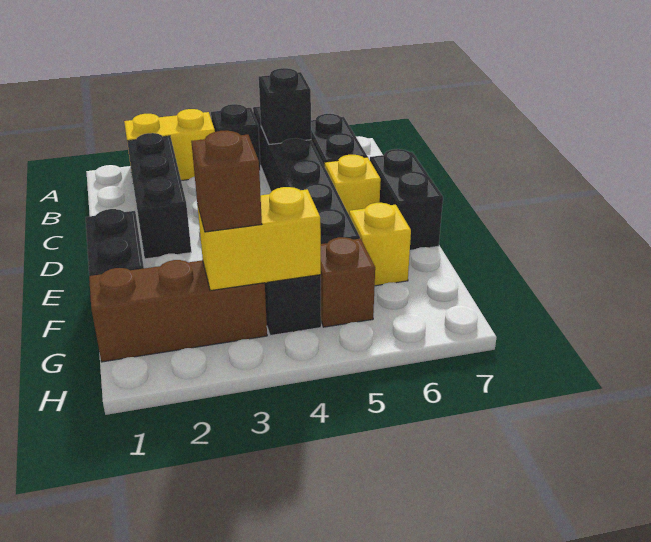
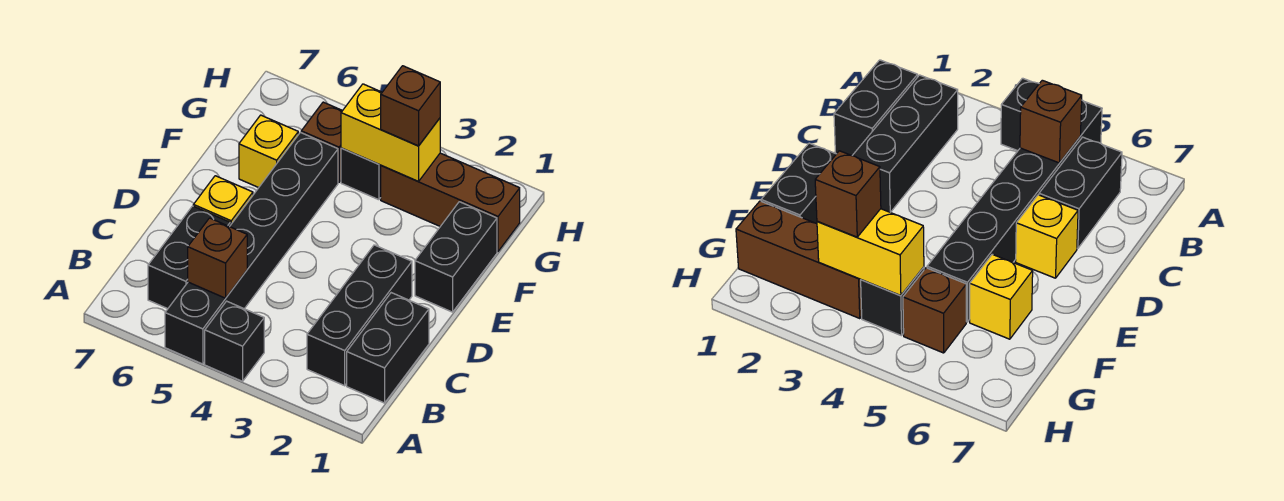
yellow brick A2:A3 level 1 -> none
black brick B5 level 2 -> brown brick B5 level 2
black brick D7:E7 level 1 -> black brick B1:C1 level 1

